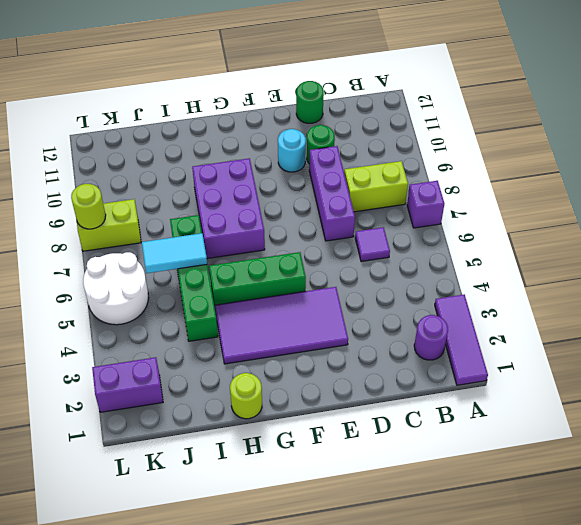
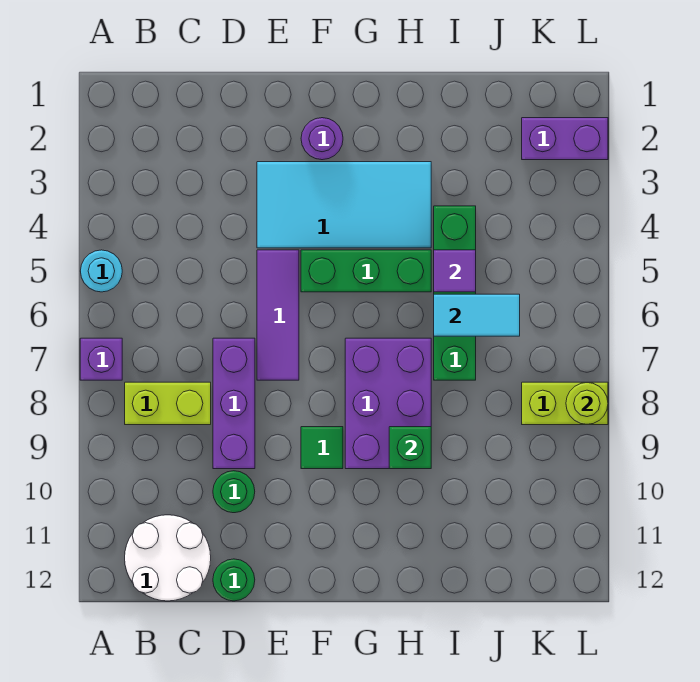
purple tile A1:A3 level 1 -> purple tile E5:E7 level 1
purple round brick B2 level 1 -> purple round brick F2 level 1
purple tile C6 level 1 -> purple tile I5 level 2
purple tile E3:H4 level 1 -> cyan tile E3:H4 level 1
cyan round brick E10 level 1 -> cyan round brick A5 level 1
none -> green tile F9 level 1
lime round brick H1 level 1 -> none
none -> green brick H9 level 2
white round brick K5:L6 level 1 -> white round brick B11:C12 level 1

